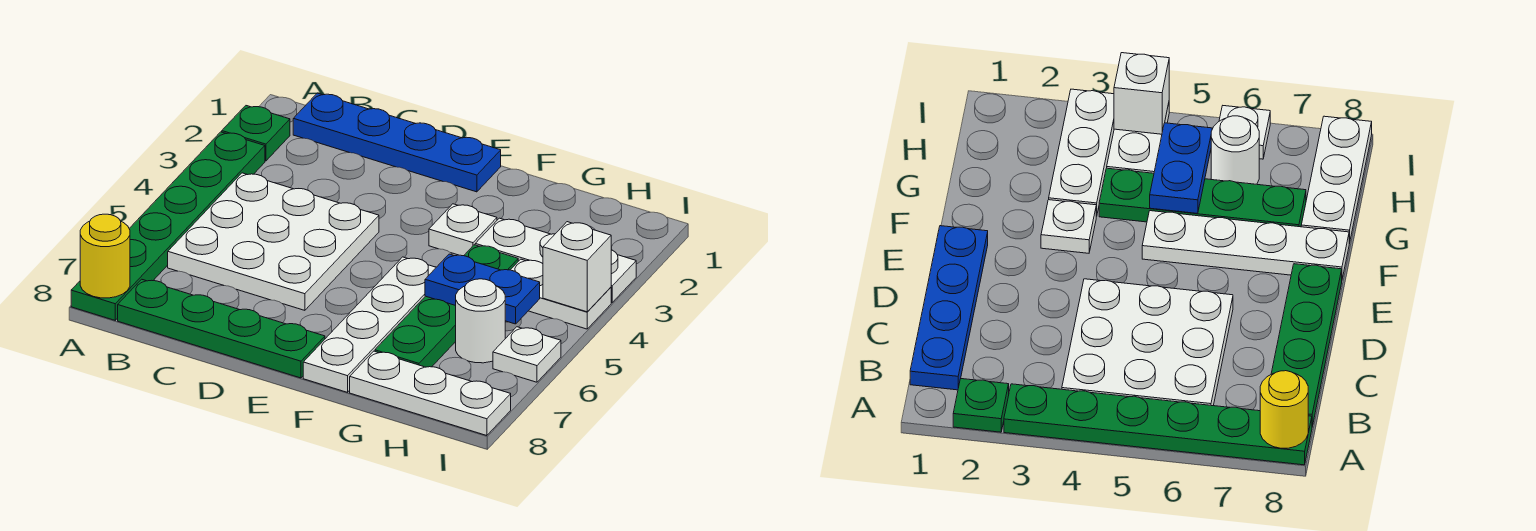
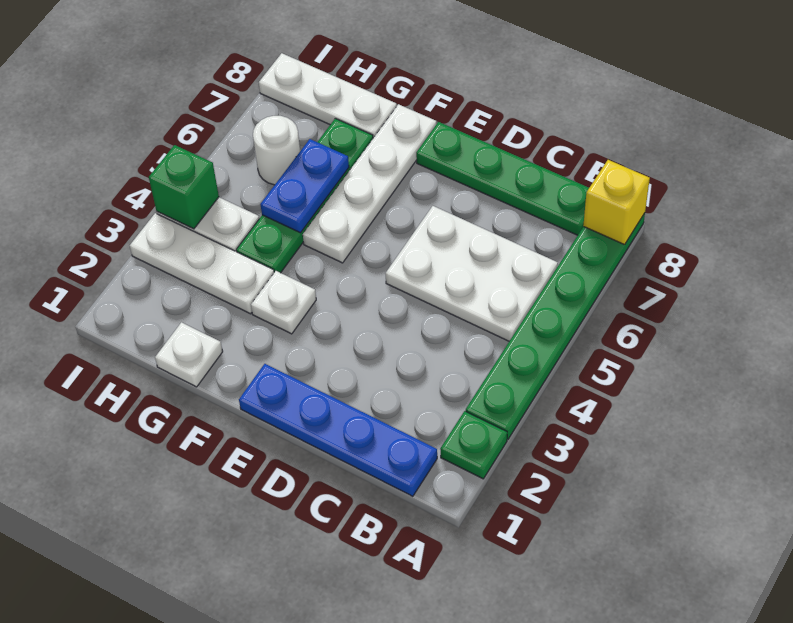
yellow round brick A8 level 2 -> yellow brick A8 level 2
white plate B4:D6 level 1 -> white plate B5:D6 level 1
blue plate G5:H5 level 2 -> blue plate G5:G6 level 2
white brick I4 level 2 -> green brick I4 level 2
white plate I6 level 1 -> white plate G1 level 1

